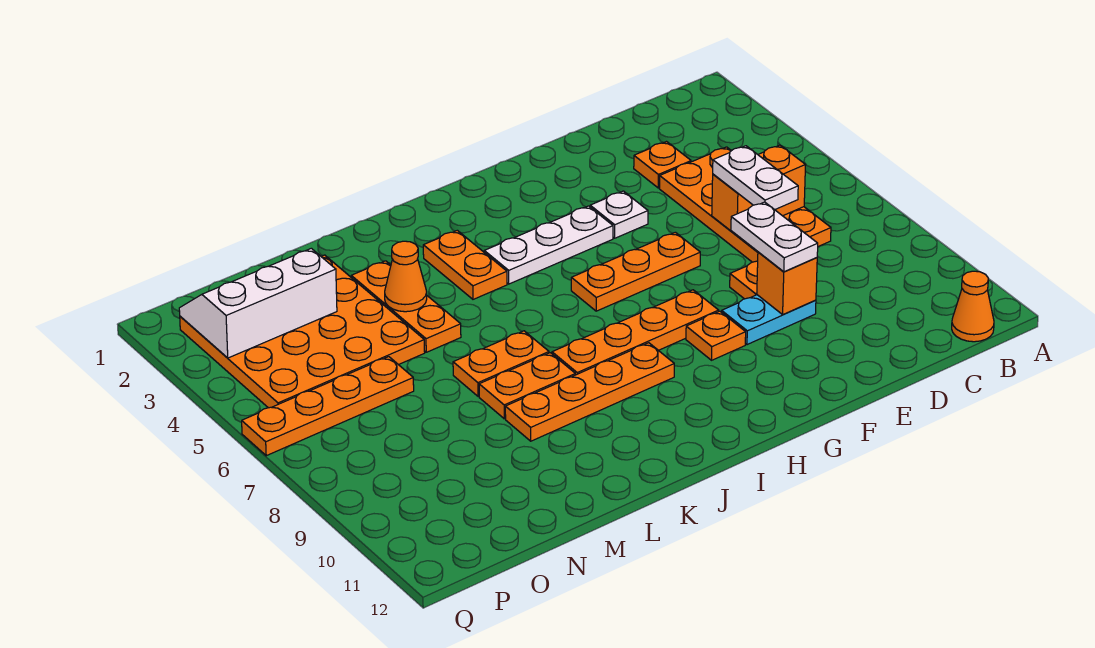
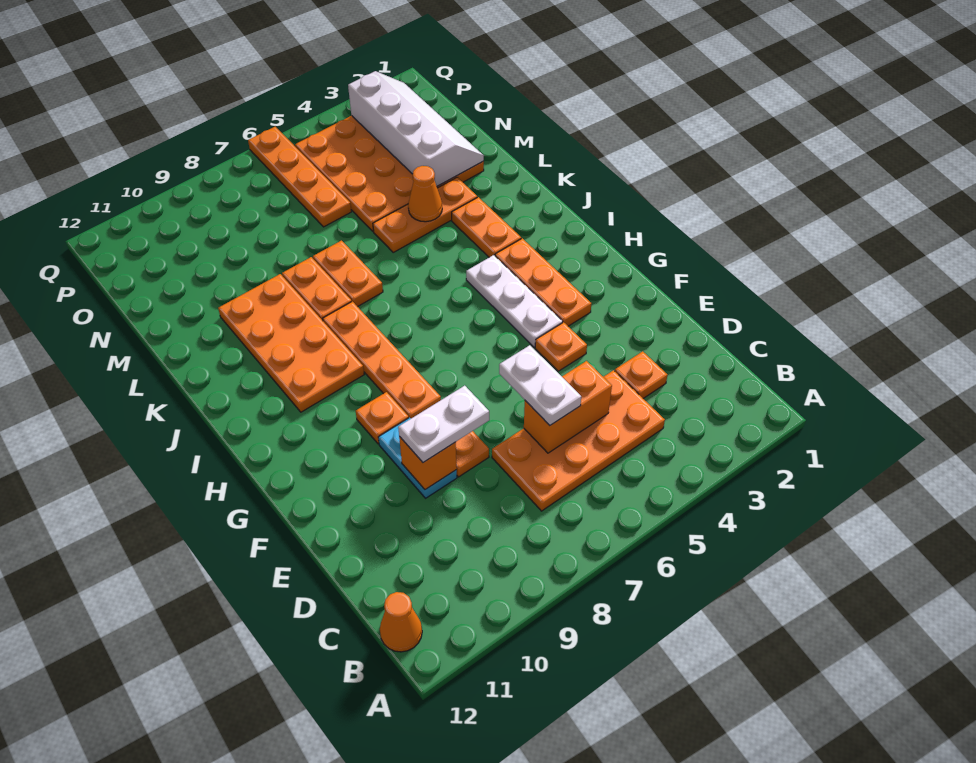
orange brick C6:D6 level 2 -> orange brick D5:D6 level 2
white plate D6:D7 level 3 -> white plate D6:E6 level 3
white plate F4 level 1 -> orange plate F4 level 1
orange plate F6:H6 level 1 -> orange plate G3:I3 level 1
orange plate I9:L9 level 1 -> orange plate I9:L10 level 1
orange plate J3:J4 level 1 -> orange plate J3:K3 level 1
white slope N2:P3 level 2 top 3 -> white slope M2:P3 level 2 top 3

